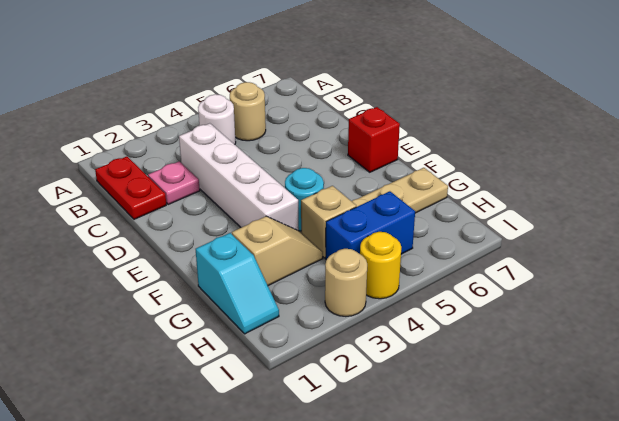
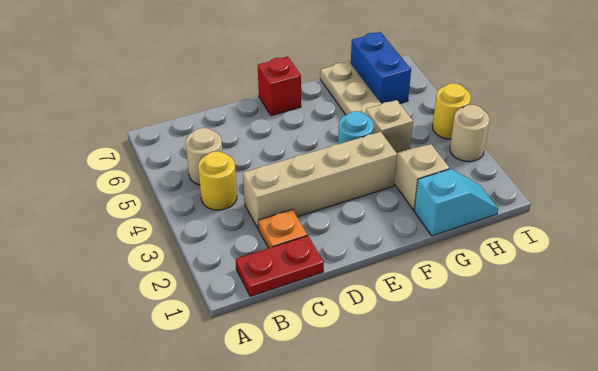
white round brick B4 level 1 -> yellow round brick B4 level 1
pink plate C2 level 1 -> orange plate C2 level 1
white brick C3:F3 level 1 -> tan brick C3:F3 level 1
blue brick H4:H5 level 1 -> blue brick H6:H7 level 1

